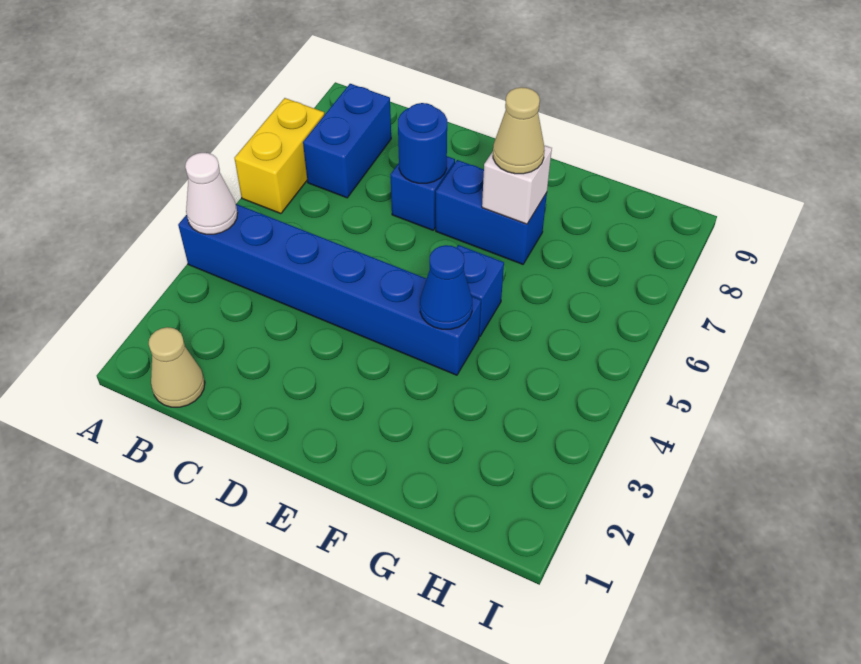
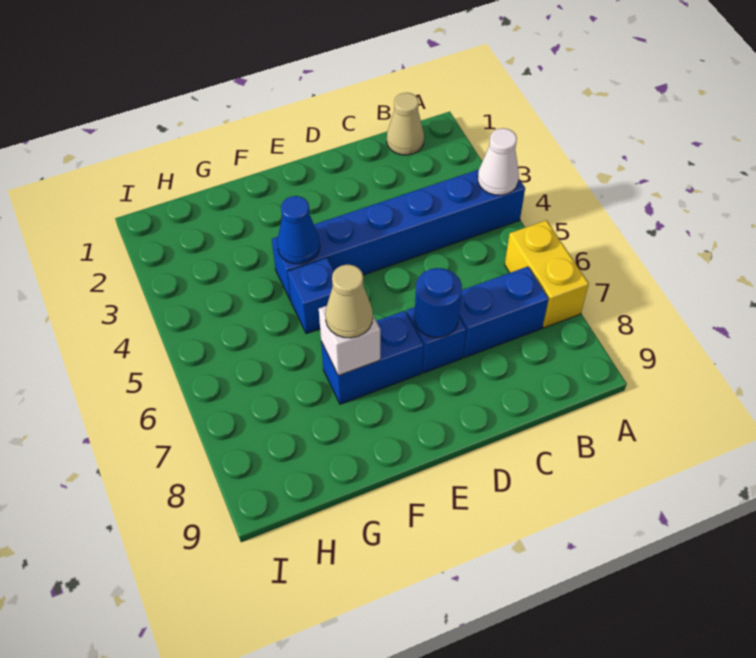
blue brick B7:B8 level 1 -> blue brick B7:C7 level 1

